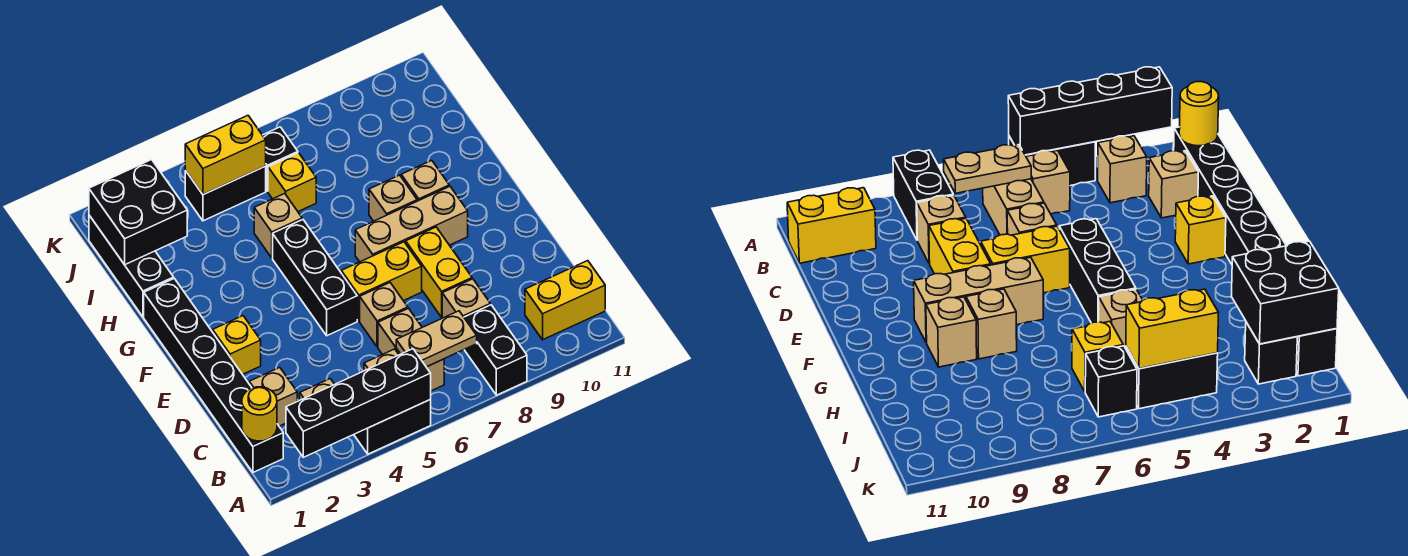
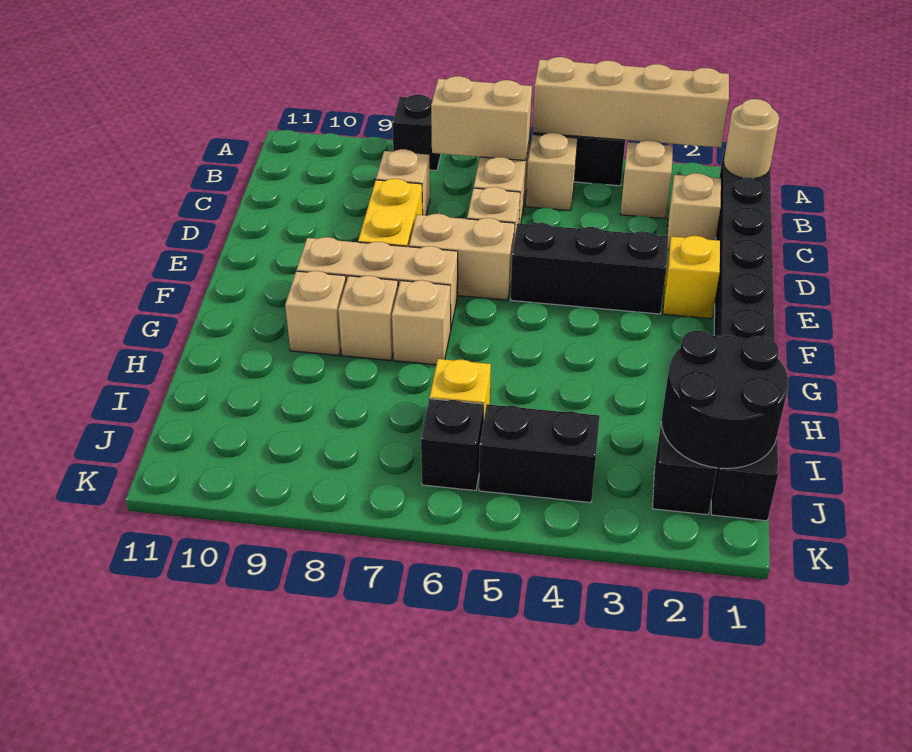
black brick A2:A5 level 2 -> tan brick A2:A5 level 2
black brick A8:B8 level 1 -> black brick A8 level 1
yellow round brick B1 level 2 -> tan round brick B1 level 2
tan plate B6:B7 level 2 -> tan brick B6:B7 level 2
yellow brick B10:B11 level 1 -> none
black brick E5:G5 level 1 -> black brick E3:E5 level 1
yellow brick E6:E7 level 1 -> tan brick E6:E7 level 1
tan brick H5 level 1 -> tan brick G7 level 1
black brick I1:J2 level 2 -> black round brick I1:J2 level 2
yellow brick J4:J5 level 2 -> none

